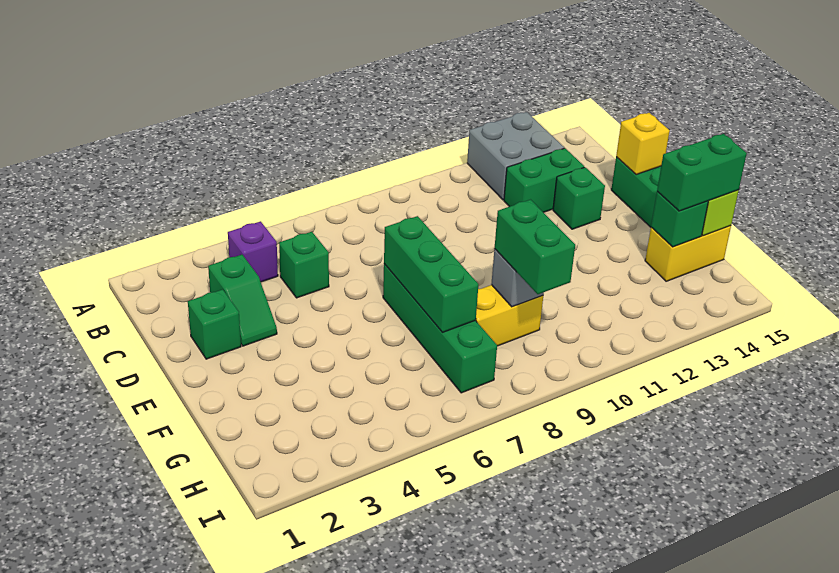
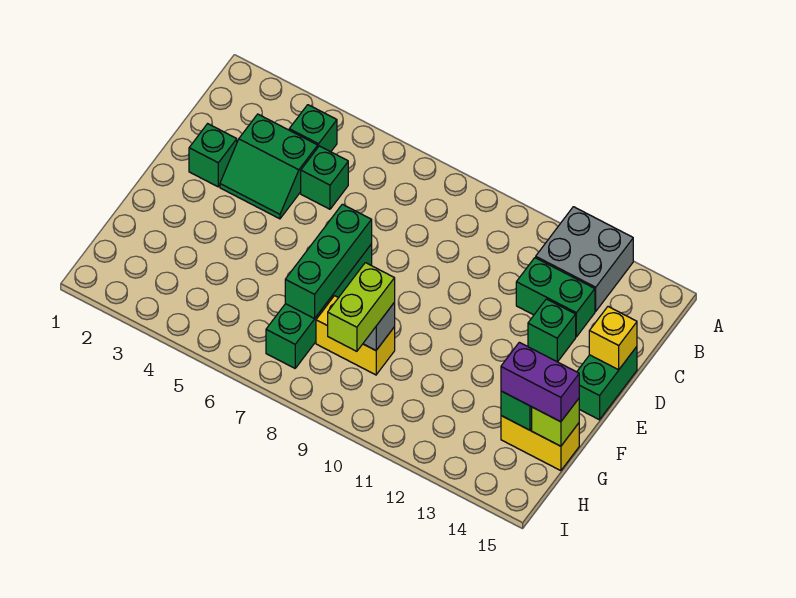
purple brick B4 level 1 -> green brick B4 level 1
green slope C3:D3 level 1 top C -> green slope C3:D4 level 1 top C
green brick G9:H9 level 3 -> lime brick G9:H9 level 3
green brick G14:G15 level 3 -> purple brick G14:G15 level 3

